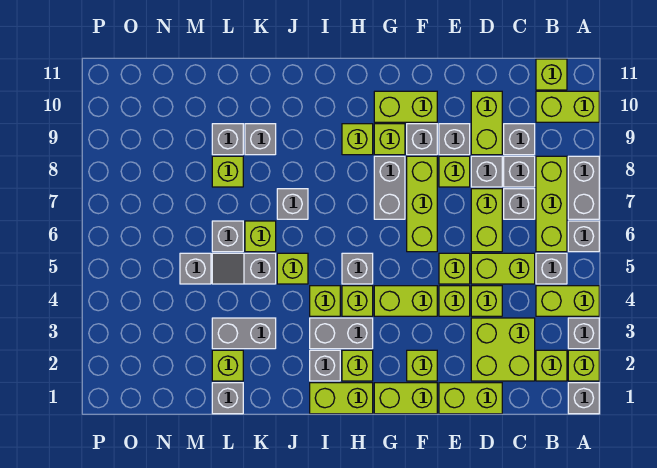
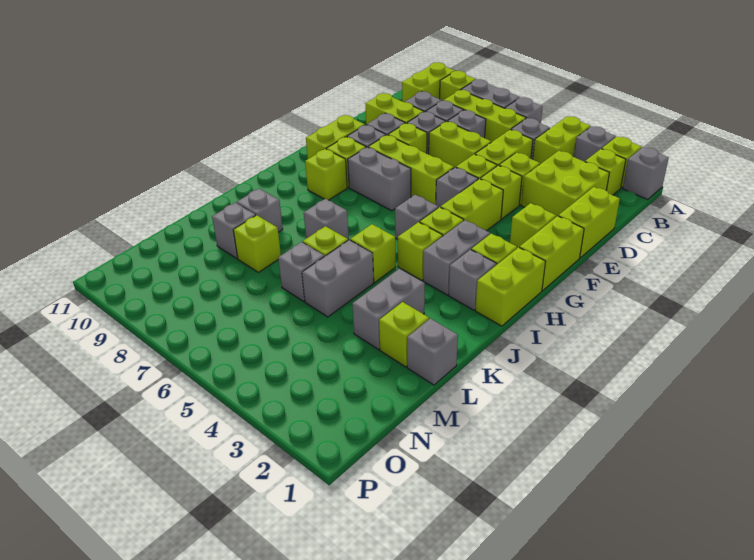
lime brick B11 level 1 -> lime brick A9 level 1
grey slope K5:L5 level 1 top K -> grey brick K5:L5 level 1
grey brick M5 level 1 -> grey brick F5 level 1

